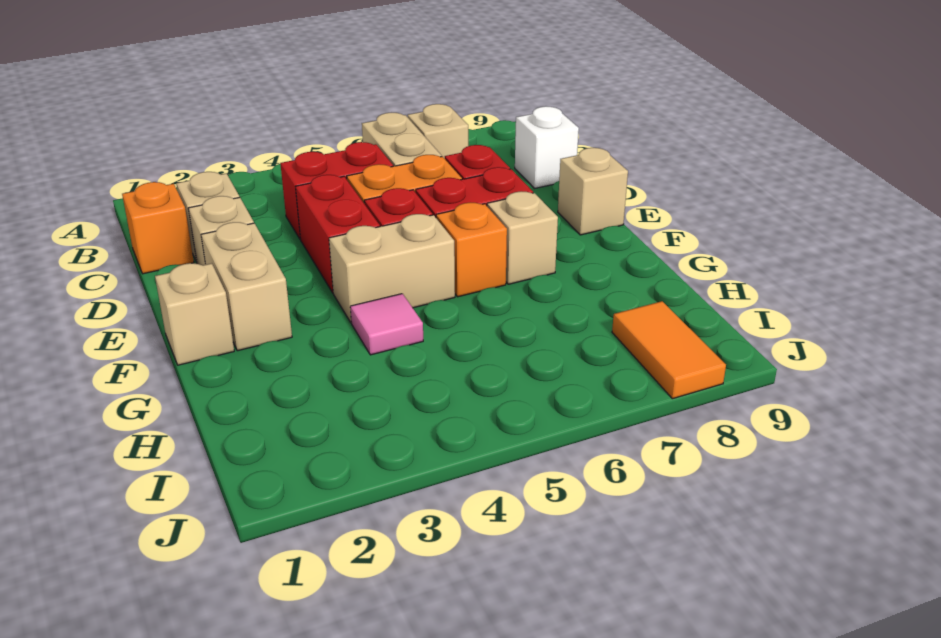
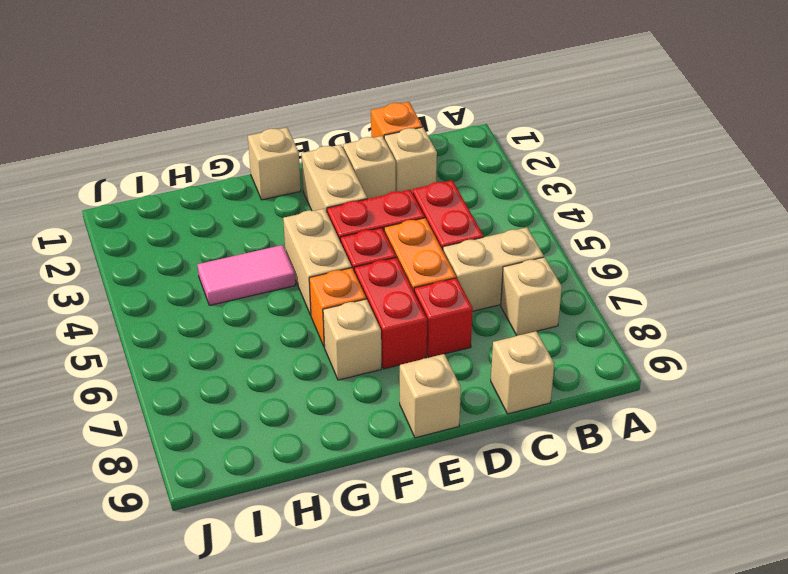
white brick C9 level 1 -> tan brick C9 level 1
tan brick E2:F2 level 1 -> tan brick E2:E3 level 1
pink tile G4 level 1 -> pink tile G4:H4 level 1
orange tile I8:J8 level 1 -> none

